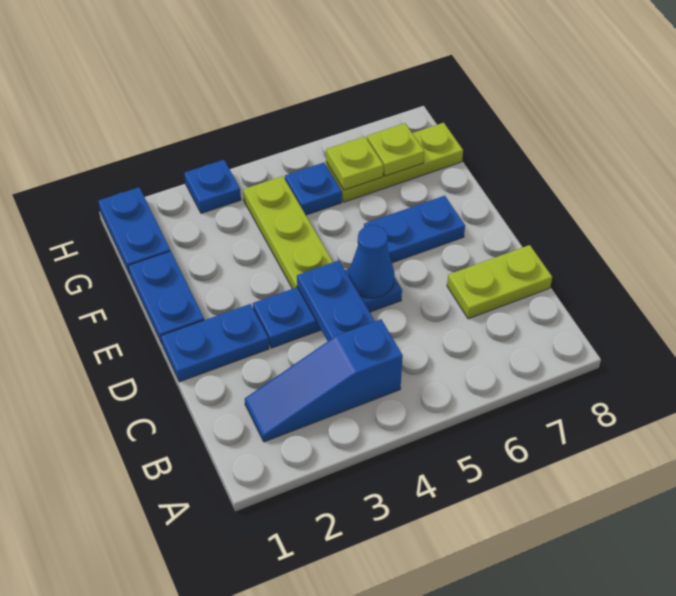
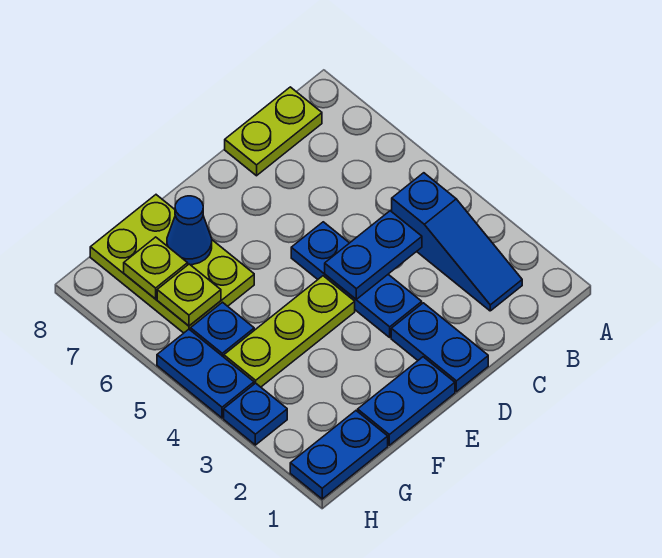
lime plate C7:C8 level 1 -> lime plate B8:C8 level 1
blue cone D5 level 2 -> blue cone F7 level 2
blue plate E6:E7 level 1 -> blue plate H4:H5 level 1
lime plate G6:G8 level 1 -> lime plate F6:G8 level 1

